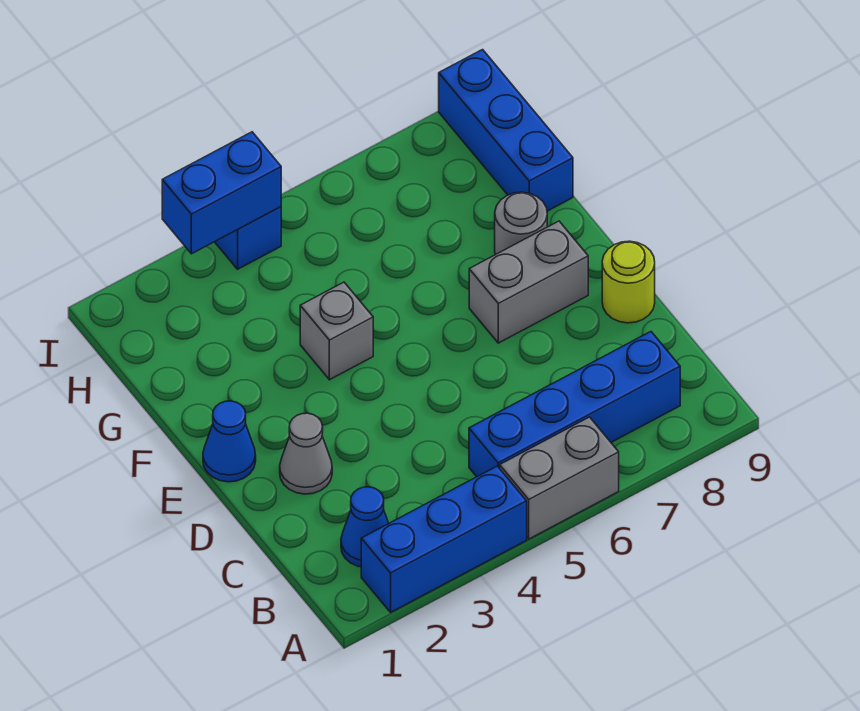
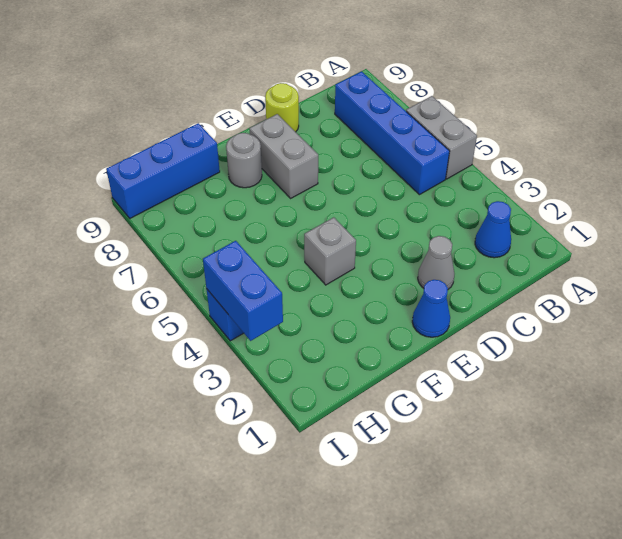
blue brick A2:A4 level 1 -> none

